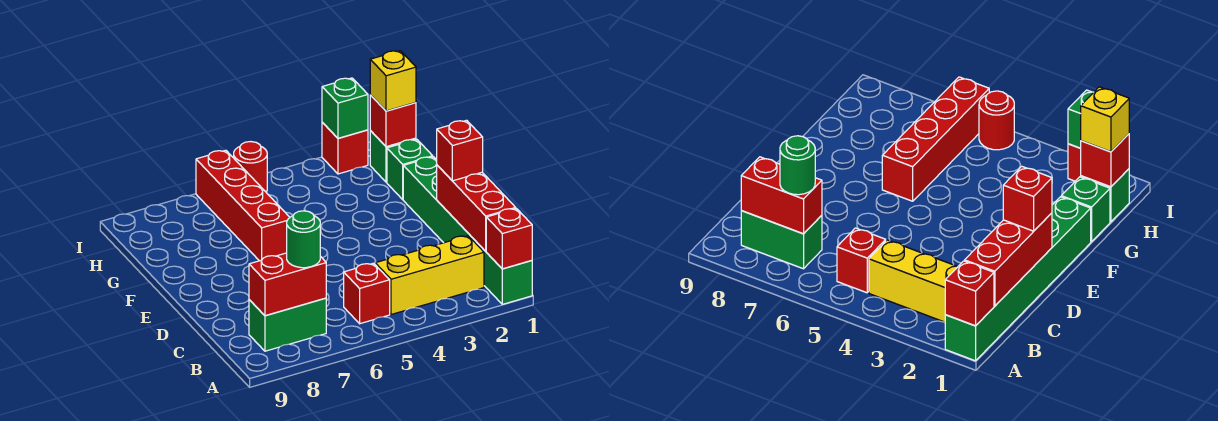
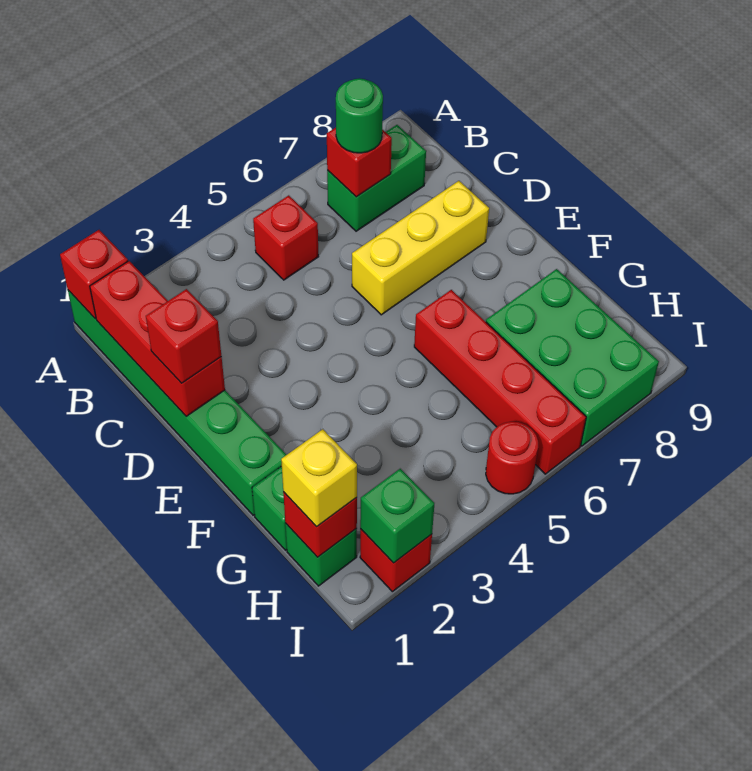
yellow brick B2:B4 level 1 -> yellow brick D6:D8 level 1
red brick B7:B8 level 2 -> red brick B7 level 2
none -> green brick G7:I8 level 1

